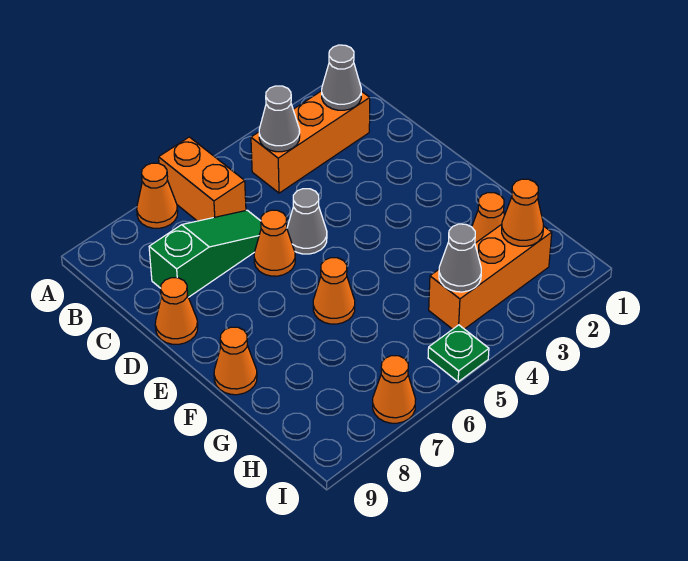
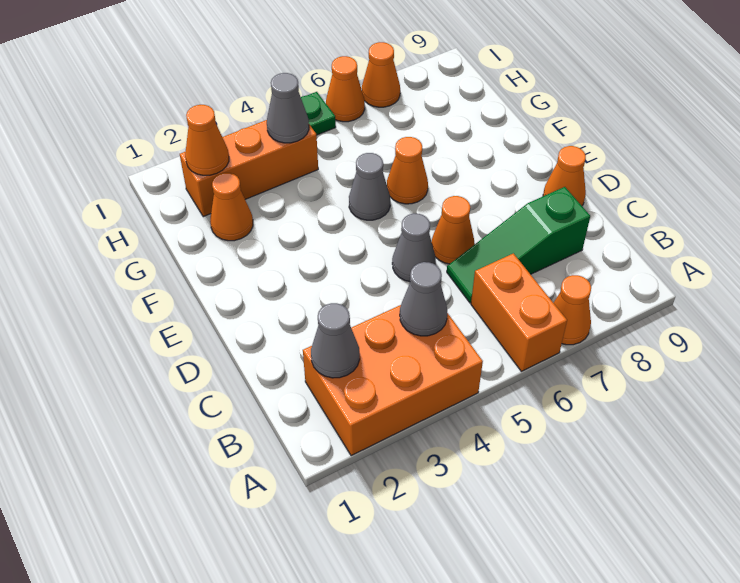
orange brick B2:B4 level 1 -> orange brick A2:B4 level 1
none -> grey cone F5 level 1
orange cone F9 level 1 -> orange cone I6 level 1

